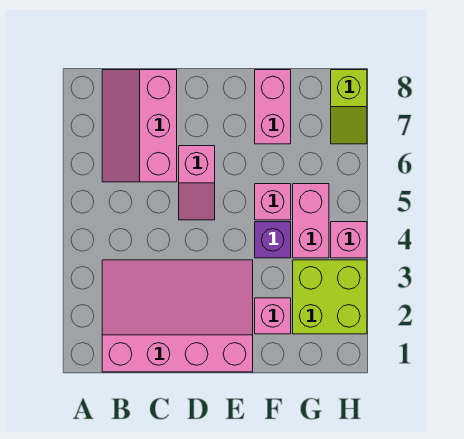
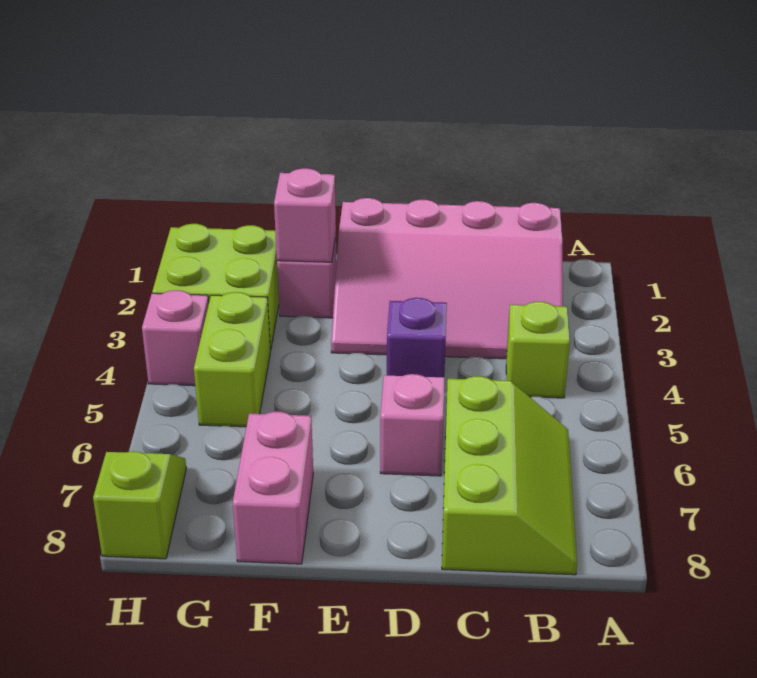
none -> lime brick B4 level 1
pink slope B6:C8 level 1 top C -> lime slope B6:C8 level 1 top C
purple brick F4 level 1 -> purple brick D4 level 1
pink brick F5 level 1 -> pink brick F2 level 2
pink brick G4:G5 level 1 -> lime brick G4:G5 level 1

